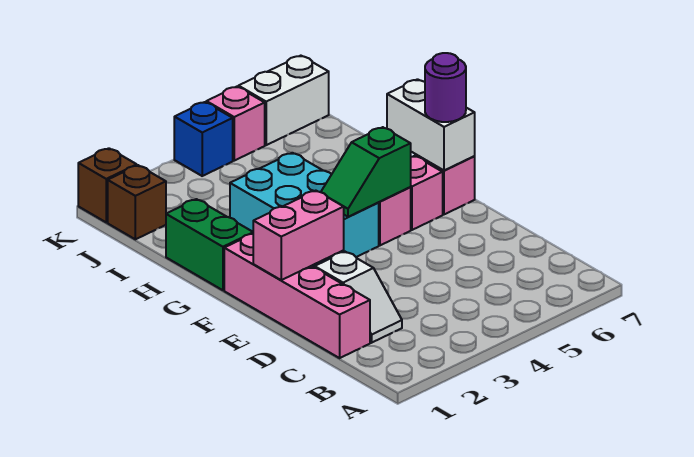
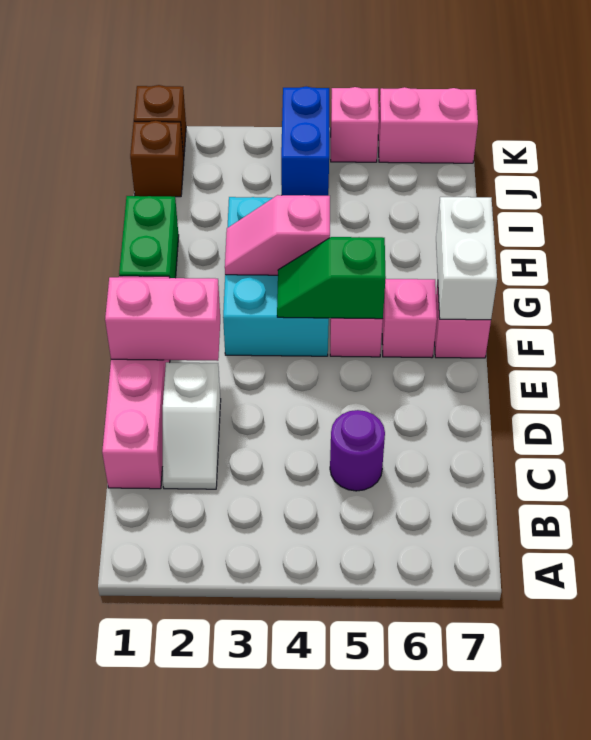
purple round brick F7 level 3 -> purple round brick C5 level 1
none -> pink slope G3:G4 level 2 top 4
blue brick K4 level 1 -> blue brick J4:K4 level 1
white brick K6:K7 level 1 -> pink brick K6:K7 level 1

